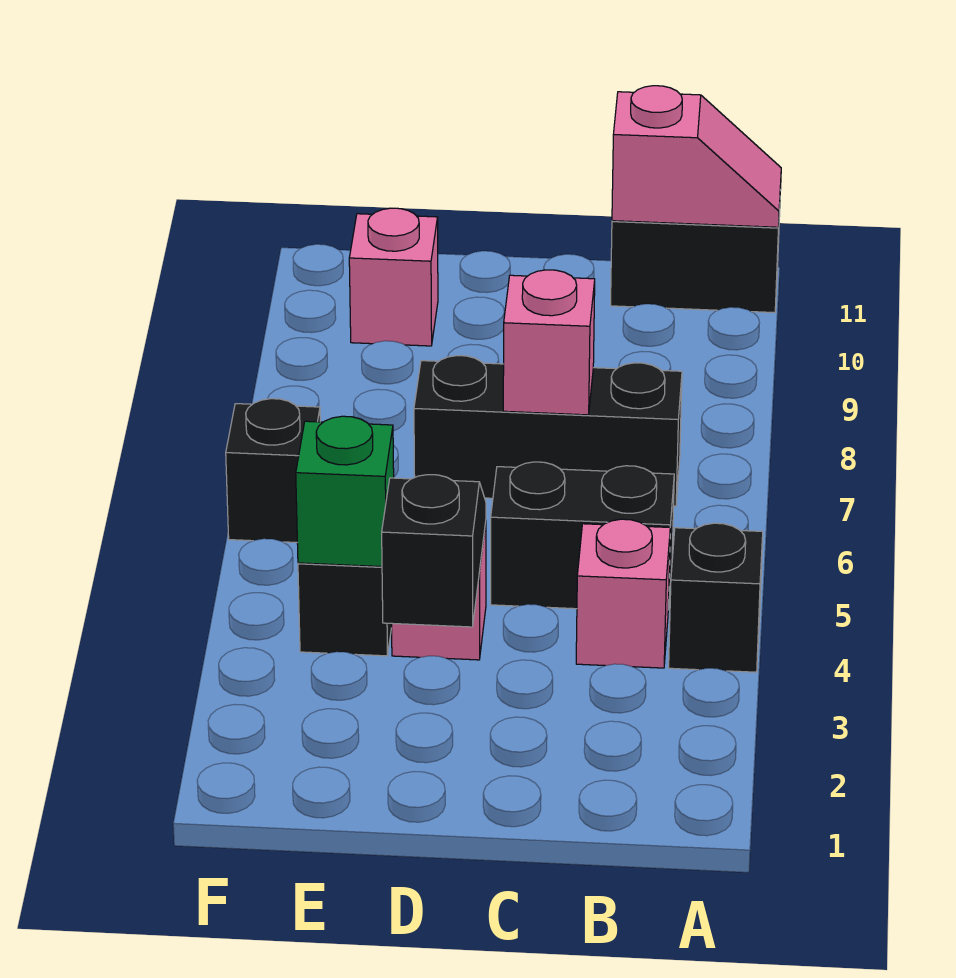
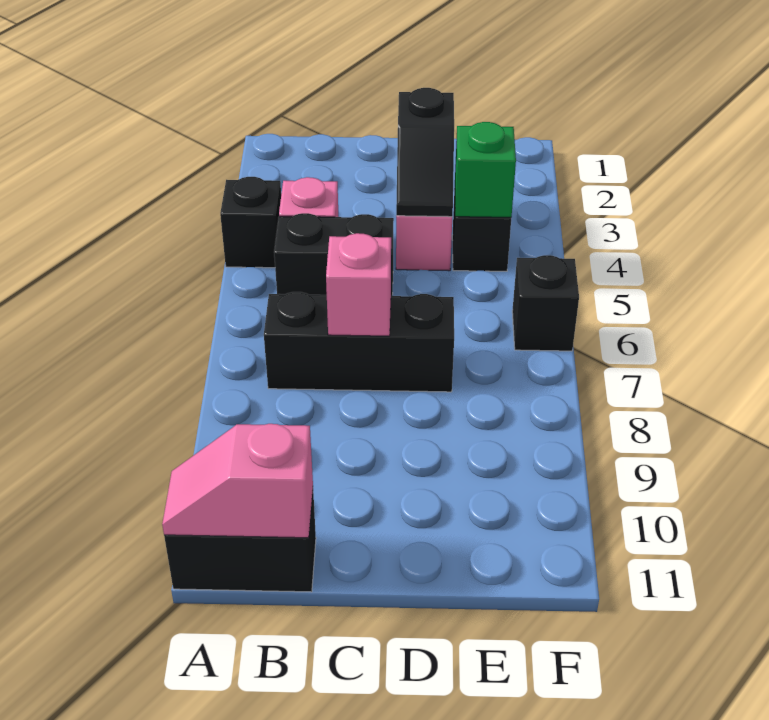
pink brick E10 level 1 -> none

